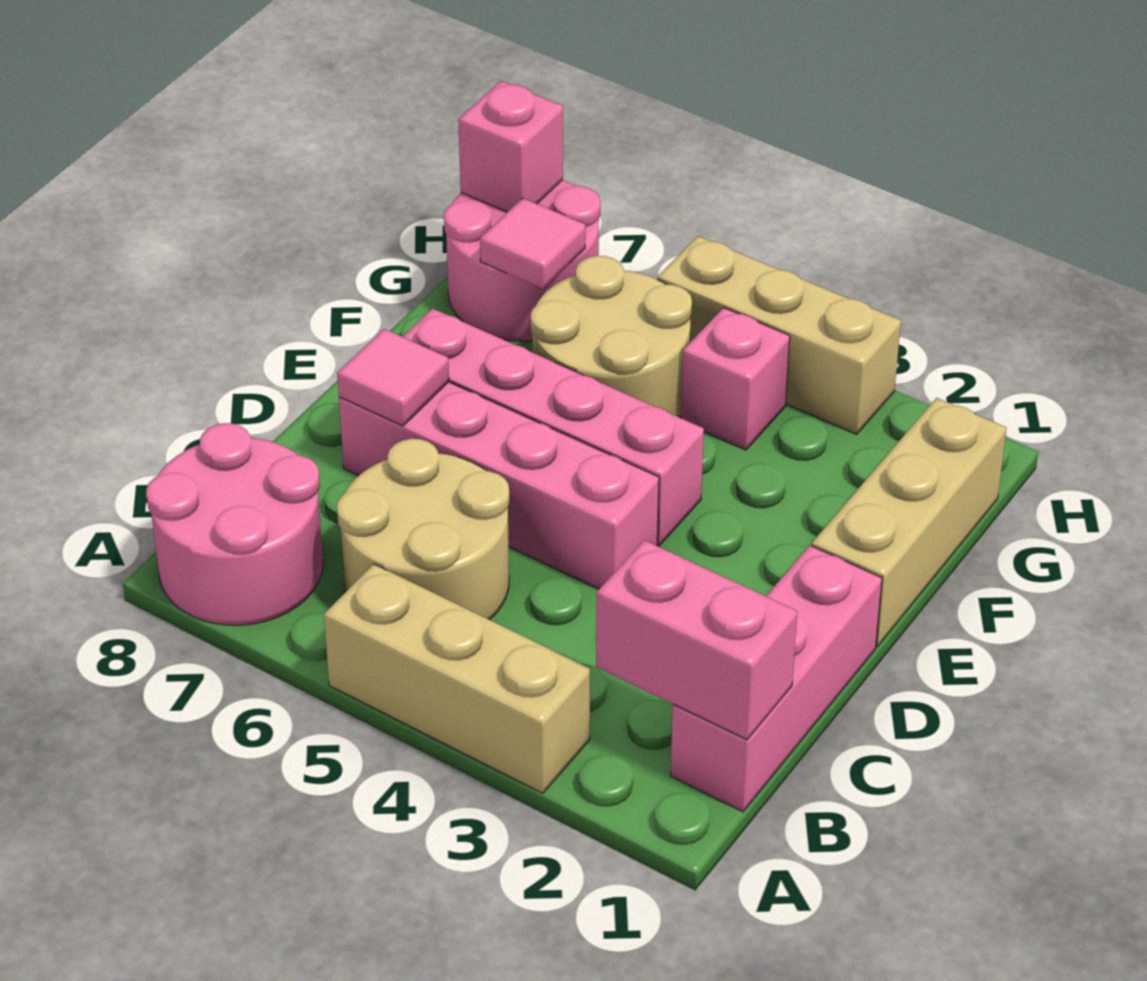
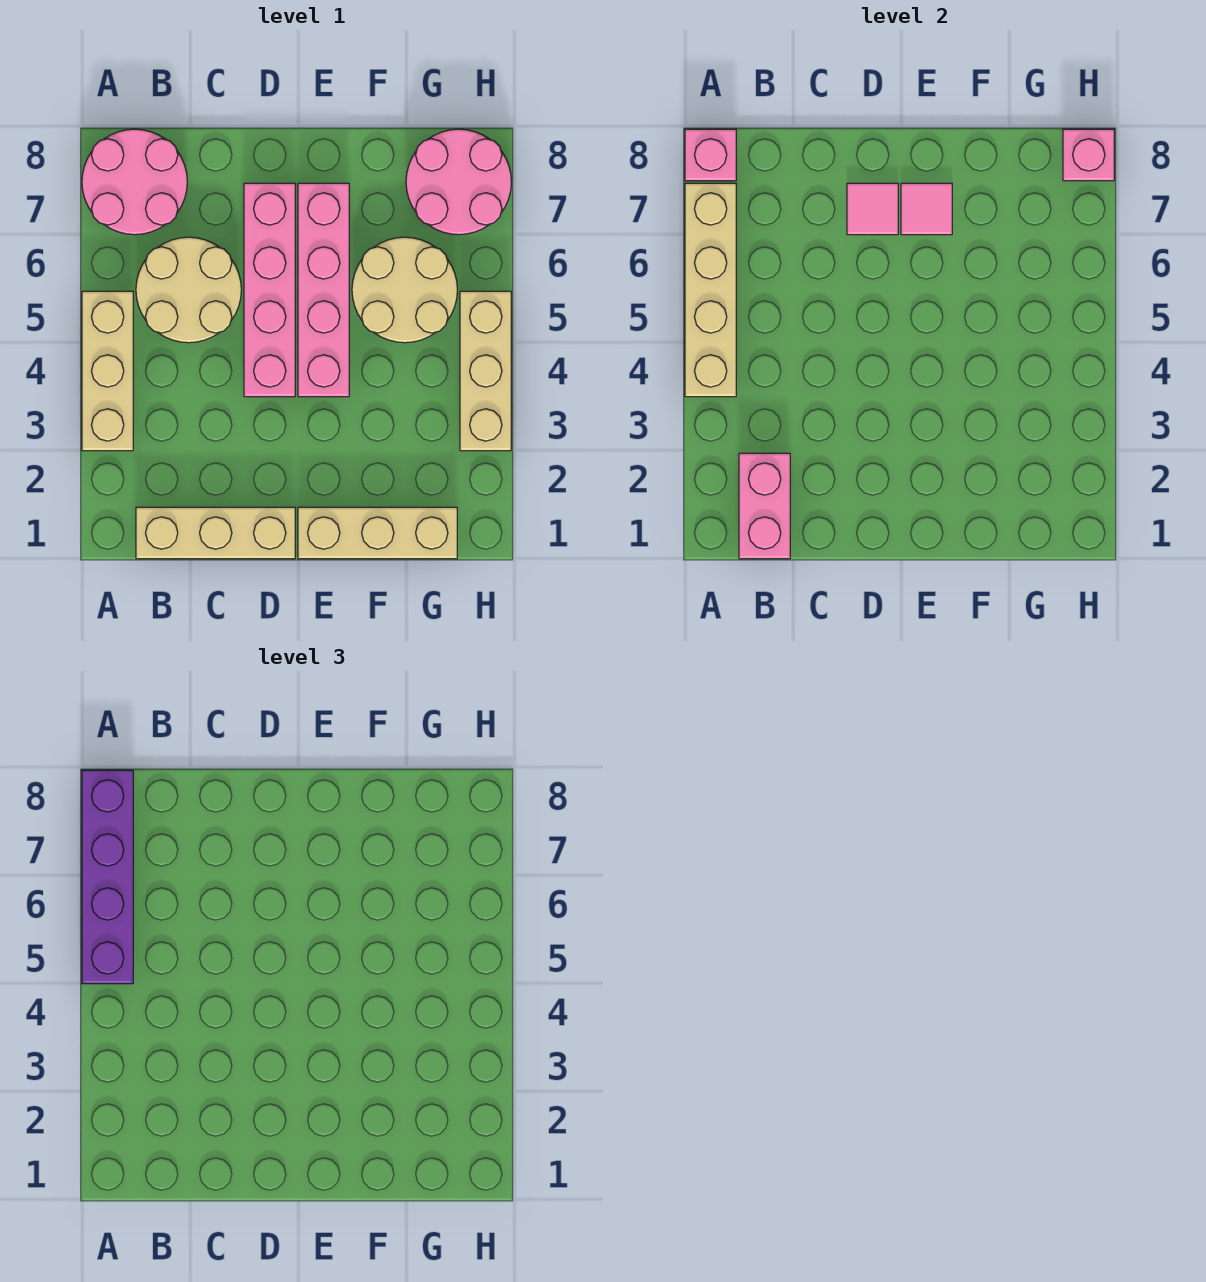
none -> tan brick A4:A7 level 2
none -> purple brick A5:A8 level 3
pink brick B1:D1 level 1 -> tan brick B1:D1 level 1
pink brick G4 level 1 -> pink brick A8 level 2
pink tile G7 level 2 -> pink tile E7 level 2

